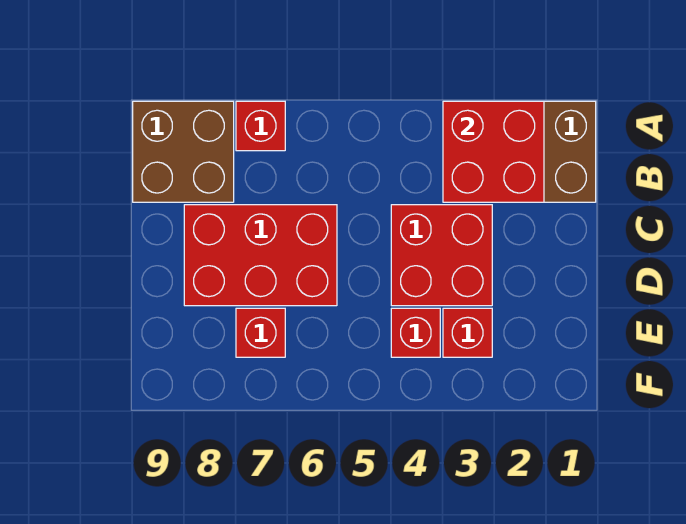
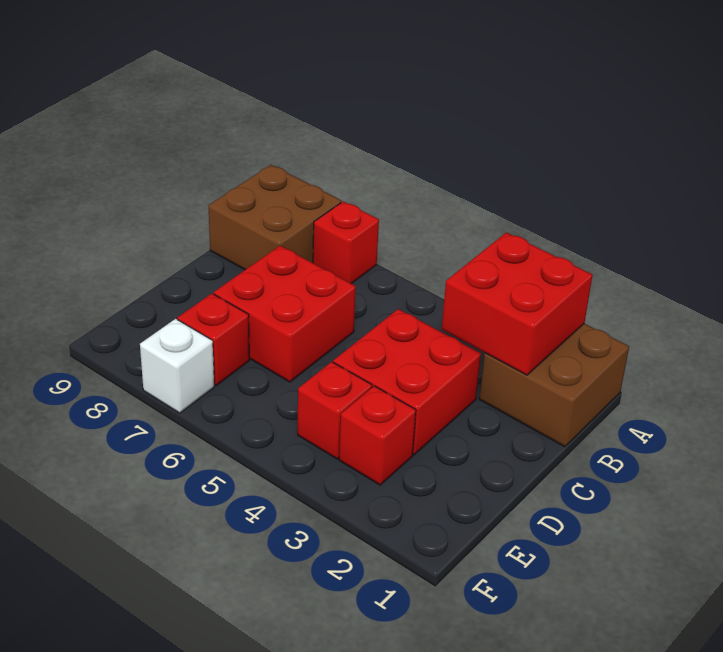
red brick C6:D8 level 1 -> red brick C6:D7 level 1
none -> white brick F7 level 1

